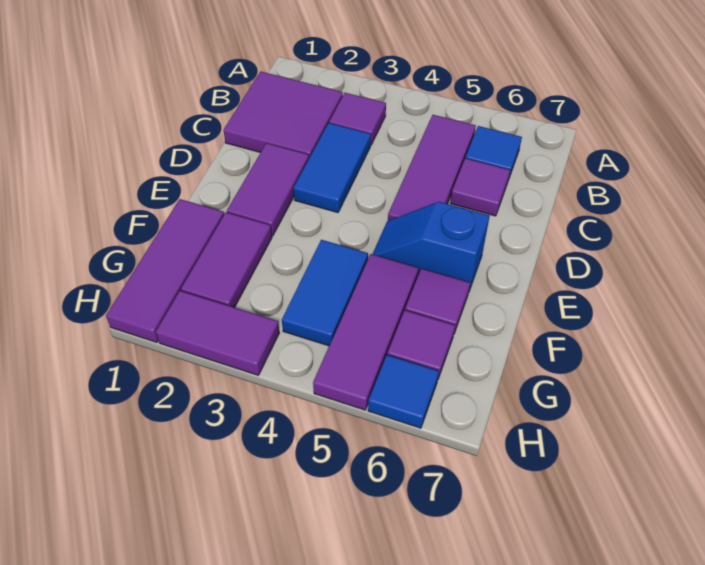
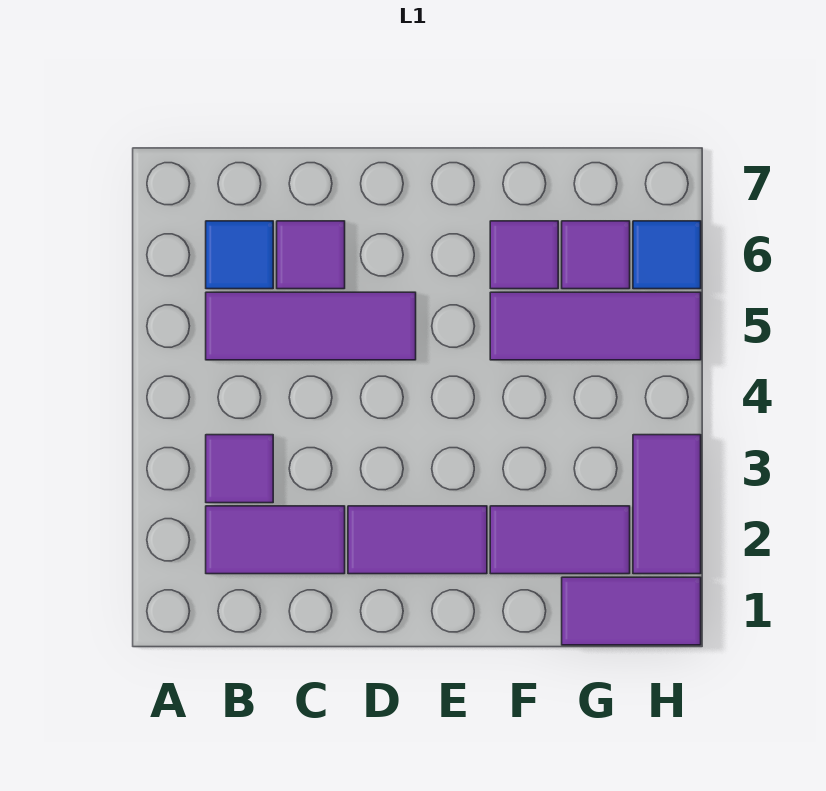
purple tile B1:C2 level 1 -> purple tile B2:C2 level 1
blue tile C3:D3 level 1 -> none
blue slope E5:E6 level 1 top 6 -> none
purple tile F1:H1 level 1 -> purple tile G1:H1 level 1
blue tile F4:G4 level 1 -> none

